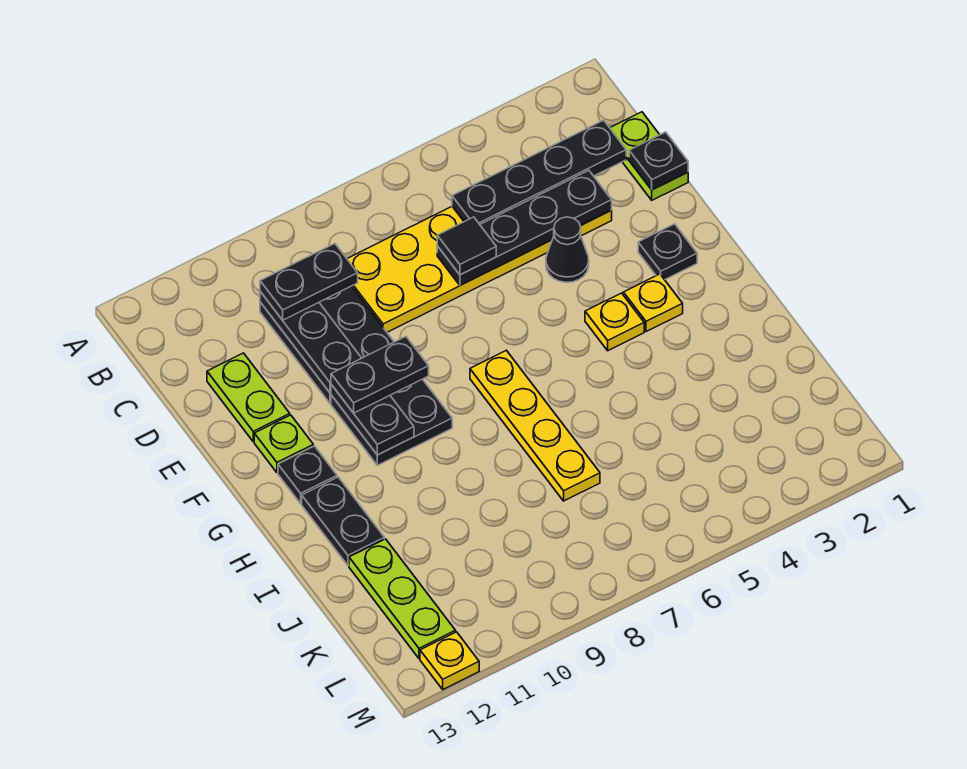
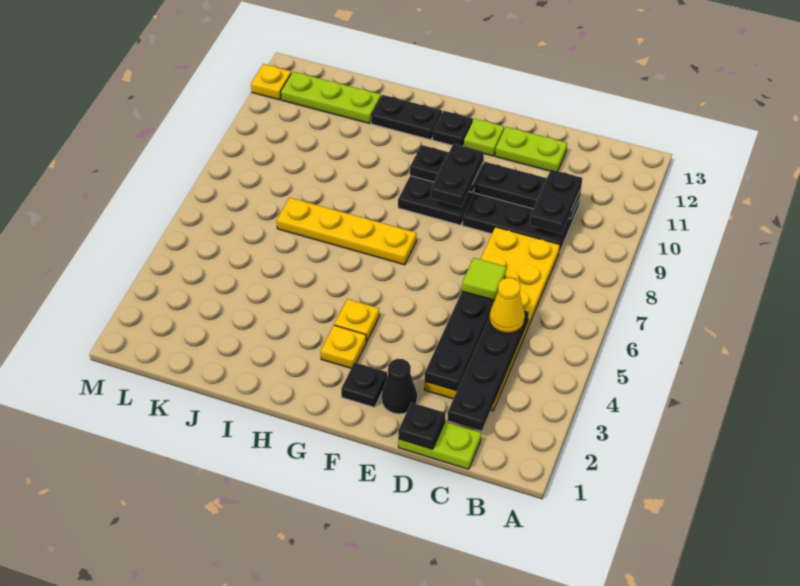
none -> yellow cone C5 level 3
black tile D6 level 3 -> lime tile D6 level 3
black cone E4 level 1 -> black cone E2 level 1

